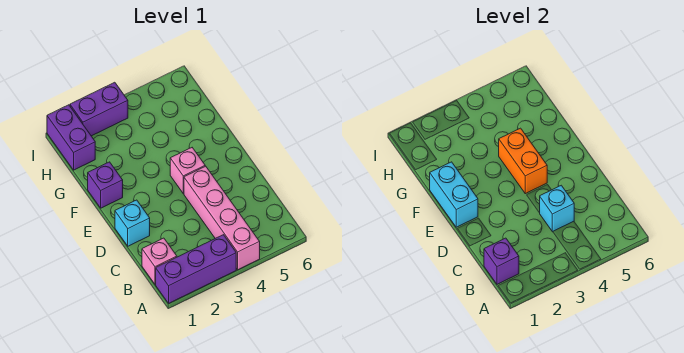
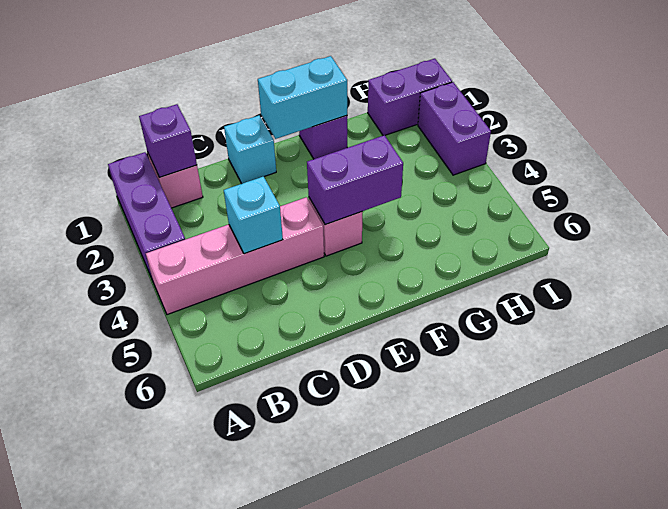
orange brick E4:F4 level 2 -> purple brick E4:F4 level 2

